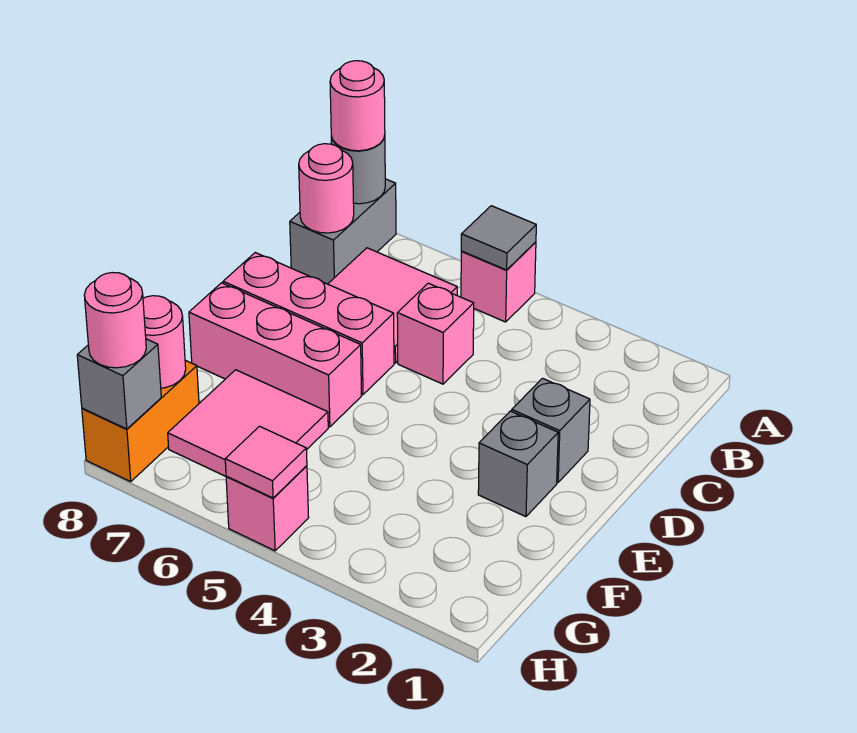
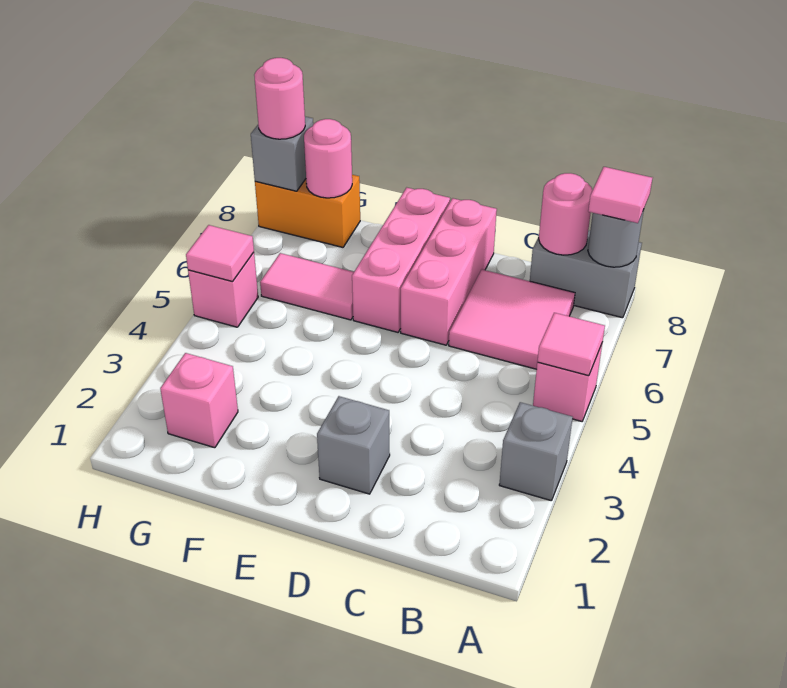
grey tile A5 level 2 -> pink tile A5 level 2
pink round brick A8 level 3 -> pink tile A8 level 3
pink brick C5 level 1 -> pink brick G2 level 1
grey brick E2 level 1 -> grey brick A3 level 1
pink tile F6:G7 level 1 -> pink tile F6:G6 level 1

